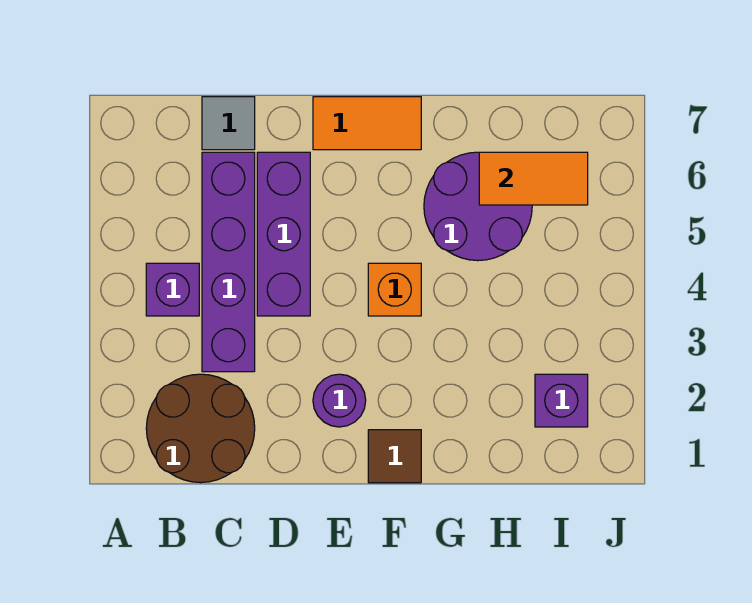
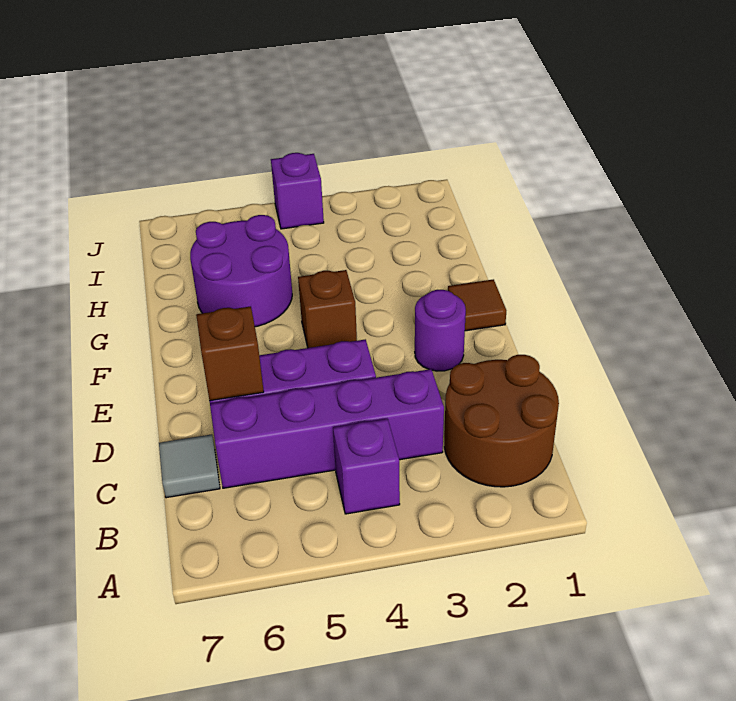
none -> brown brick D6 level 2
orange tile E7:F7 level 1 -> none
orange brick F4 level 1 -> brown brick F4 level 1
orange tile H6:I6 level 2 -> none
purple brick I2 level 1 -> purple brick J4 level 1

